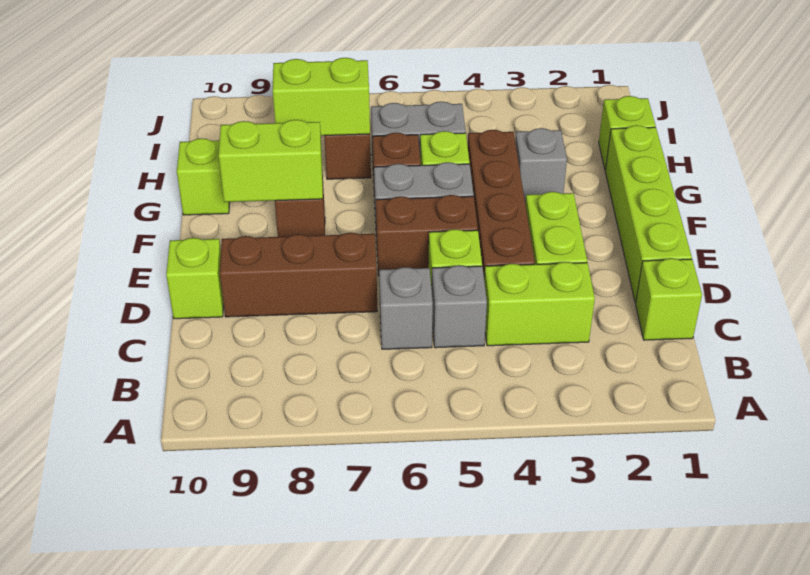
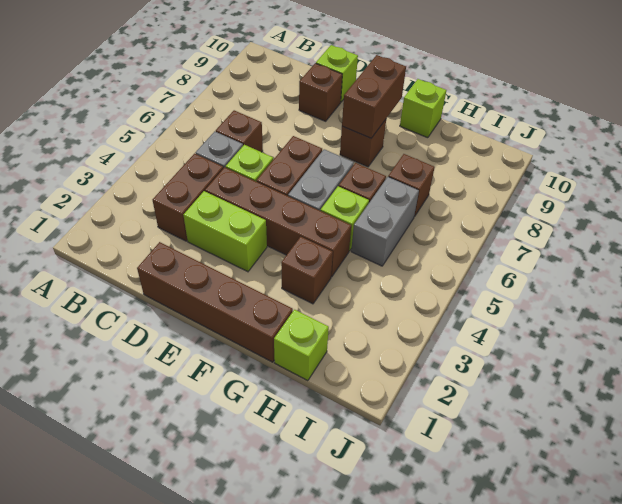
lime brick C1 level 1 -> none
lime brick C3:C4 level 1 -> brown brick C3:C4 level 1
grey brick C6 level 1 -> brown brick C6 level 1
lime brick D1:G1 level 1 -> brown brick D1:G1 level 1
brown brick D7:D9 level 1 -> brown brick D9 level 1
lime brick F8:F9 level 2 -> brown brick F8:F9 level 2
grey brick G3 level 1 -> brown brick G3 level 1
lime brick H7:H8 level 2 -> none

